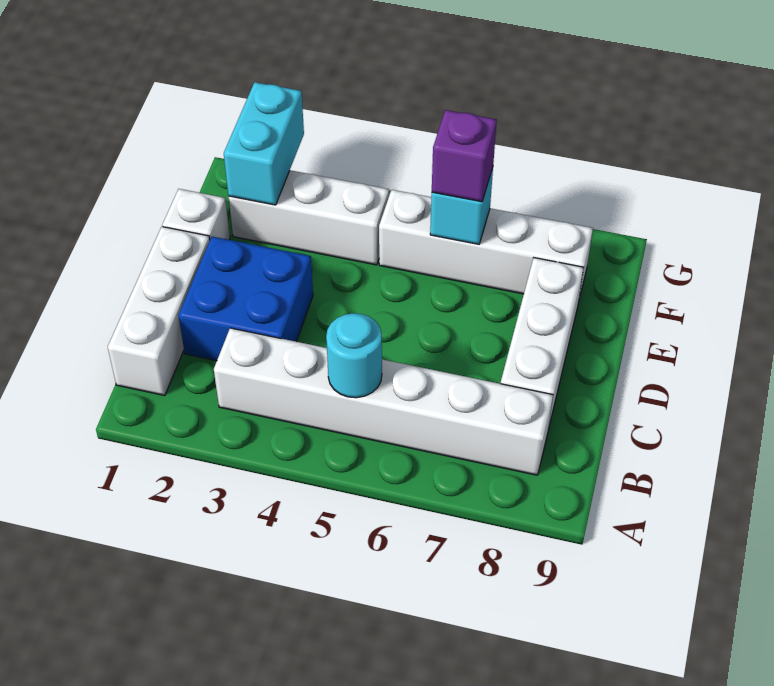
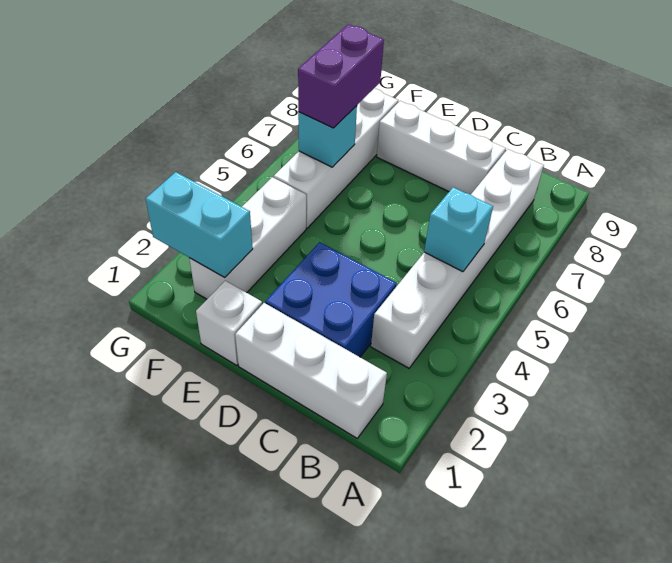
cyan round brick B5 level 2 -> cyan brick B5 level 2
purple brick F6 level 3 -> purple brick F6:F7 level 3

